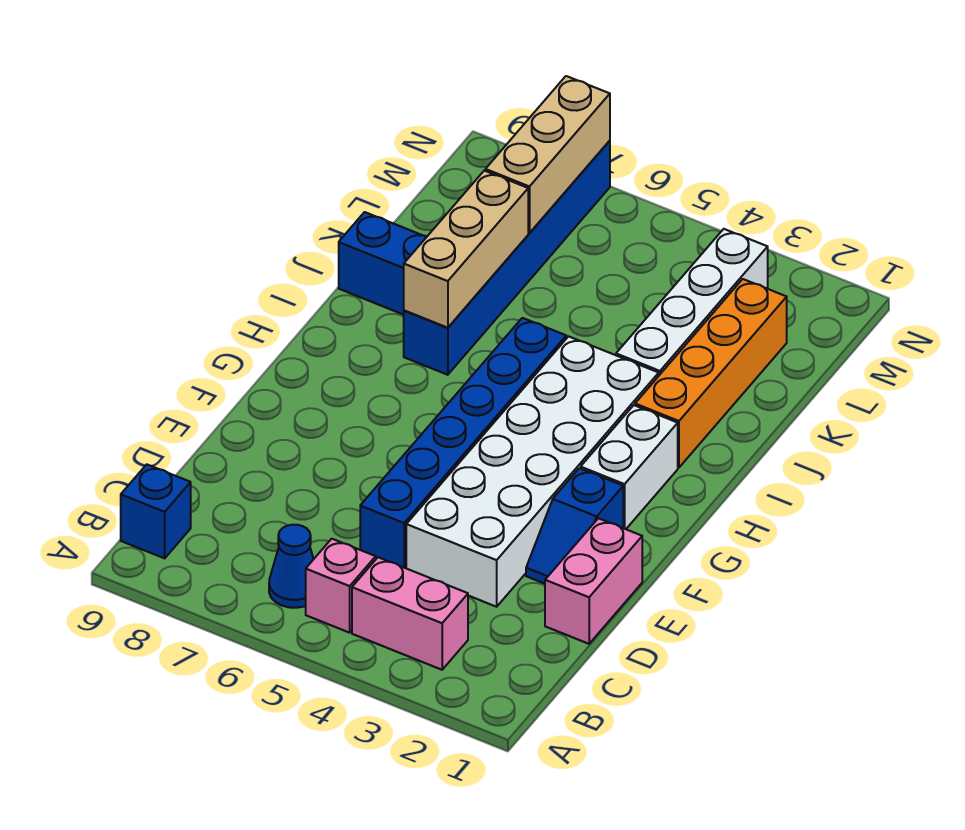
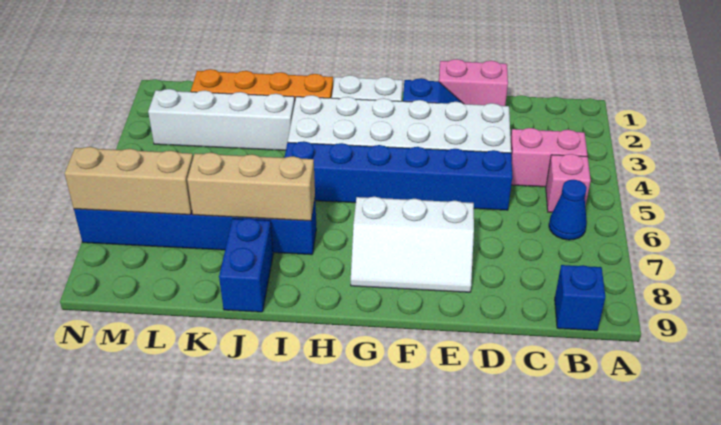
pink brick B3:B4 level 1 -> pink brick B4:C4 level 1
none -> white slope E7:G8 level 1 top 7

